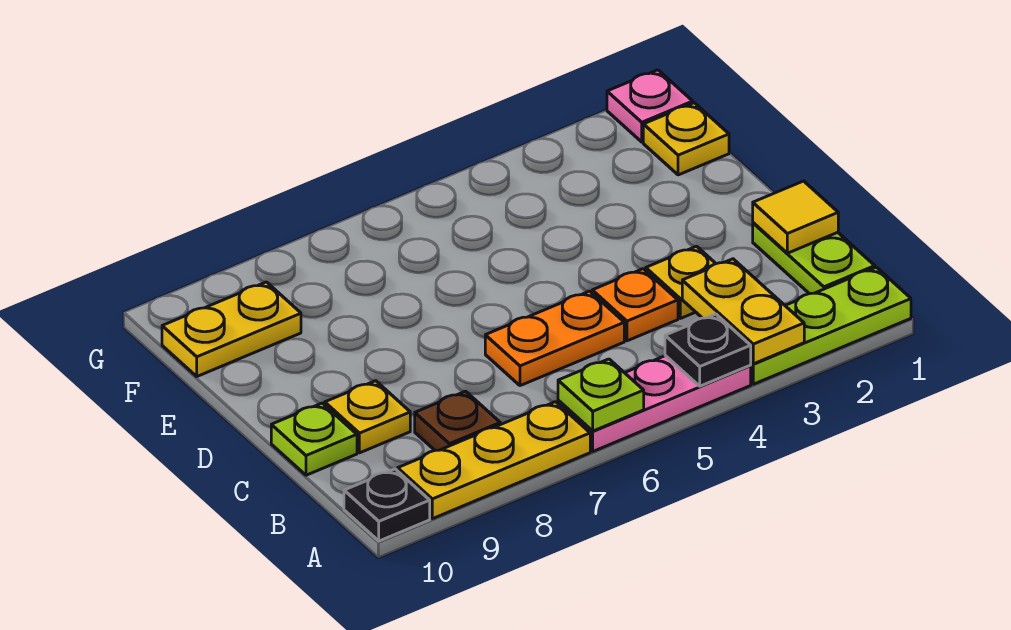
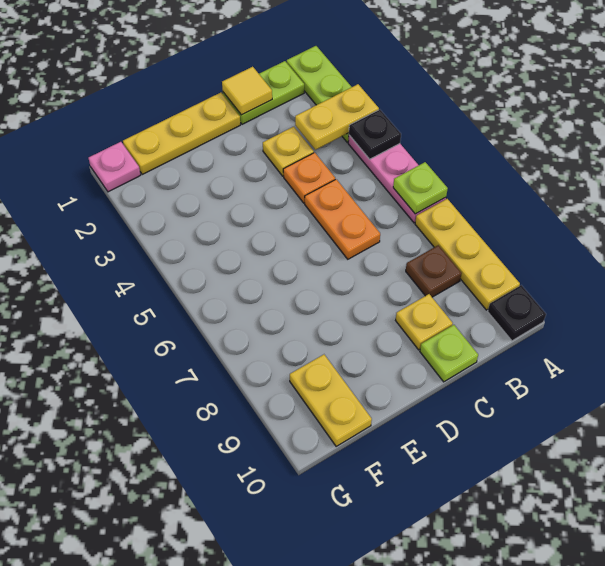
yellow plate F1 level 1 -> yellow plate D1:F1 level 1

